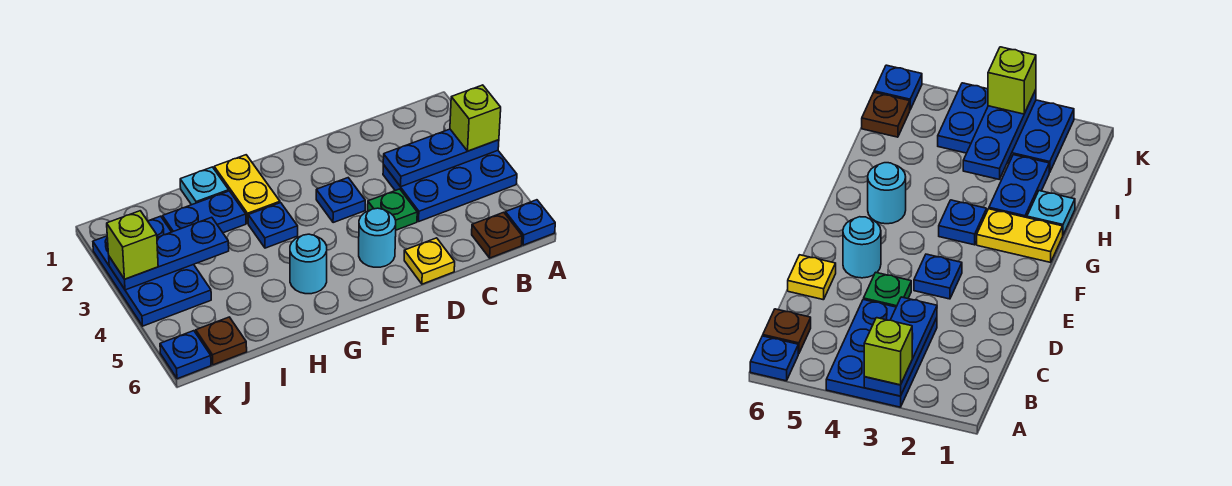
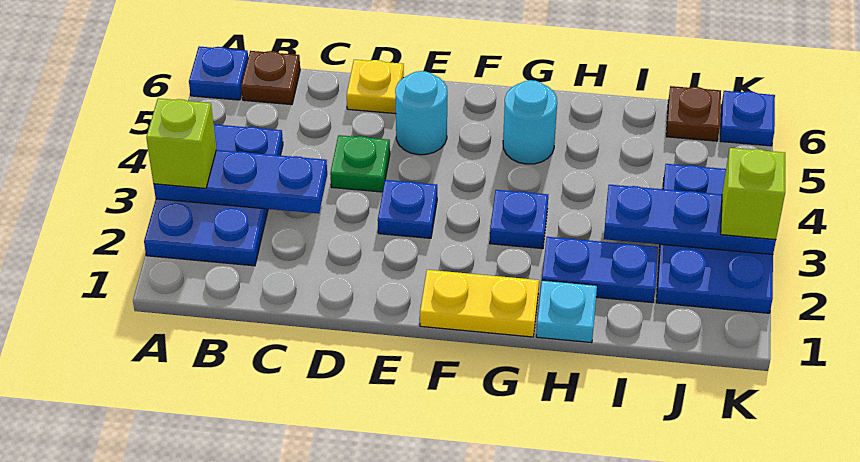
blue plate A3:C4 level 1 -> blue plate A2:B4 level 1
yellow plate G1:G2 level 1 -> yellow plate F1:G1 level 1

